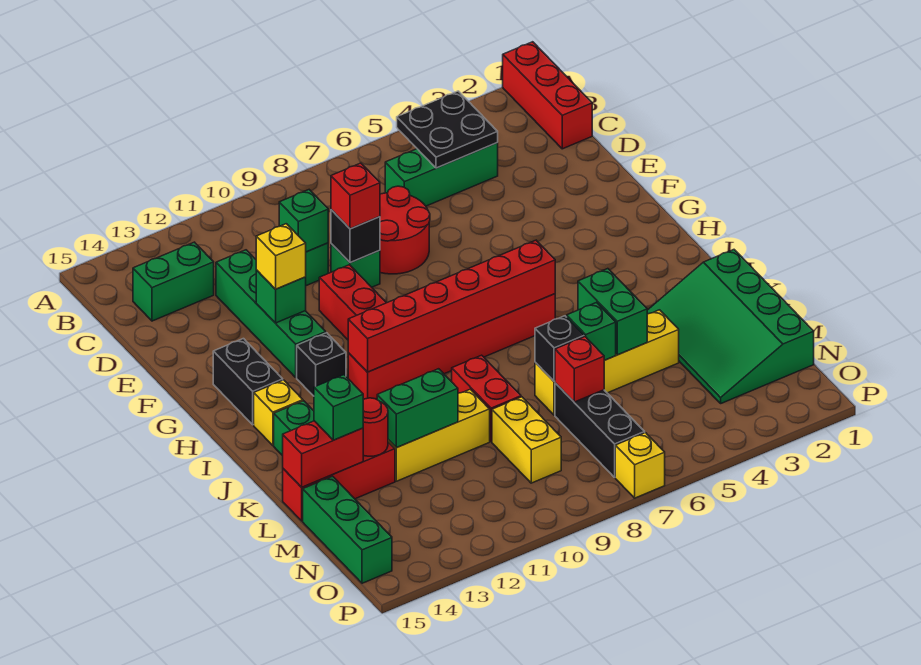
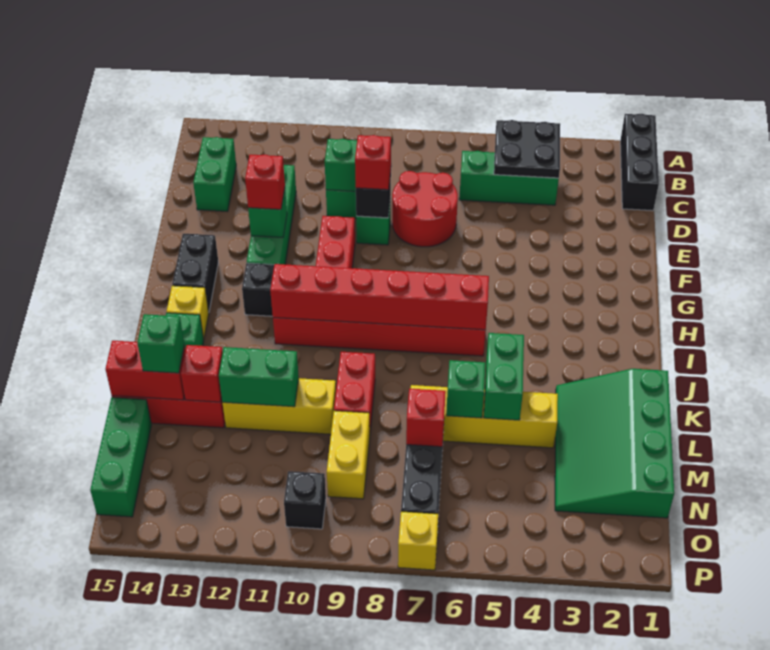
red brick A1:C1 level 1 -> black brick A1:C1 level 1
green brick C13:C14 level 1 -> green brick C14:D14 level 1
yellow brick F12 level 3 -> red brick F12 level 3
black brick L7 level 2 -> black brick O10 level 1
red round brick L13 level 2 -> red brick L13 level 2

